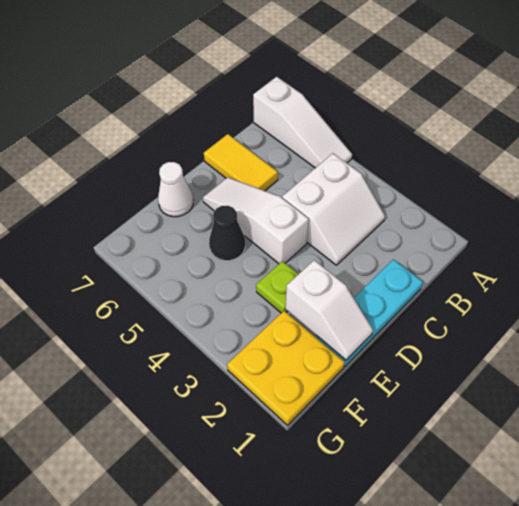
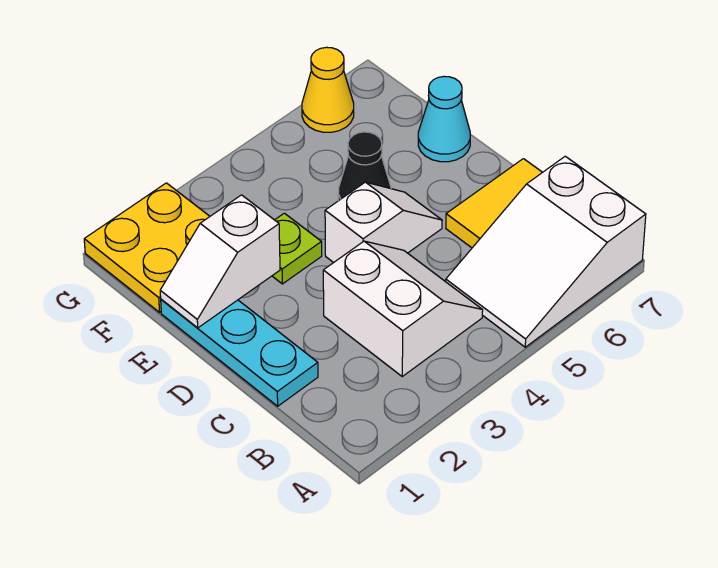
white slope A5:A7 level 1 top 7 -> white slope A5:B7 level 1 top 7
white slope B3:C4 level 1 top 4 -> white slope B3:C4 level 1 top 3
white slope D4:D6 level 1 top 4 -> white slope D4:D5 level 1 top 4
white cone E7 level 1 -> cyan cone E7 level 1
none -> yellow cone G6 level 1

